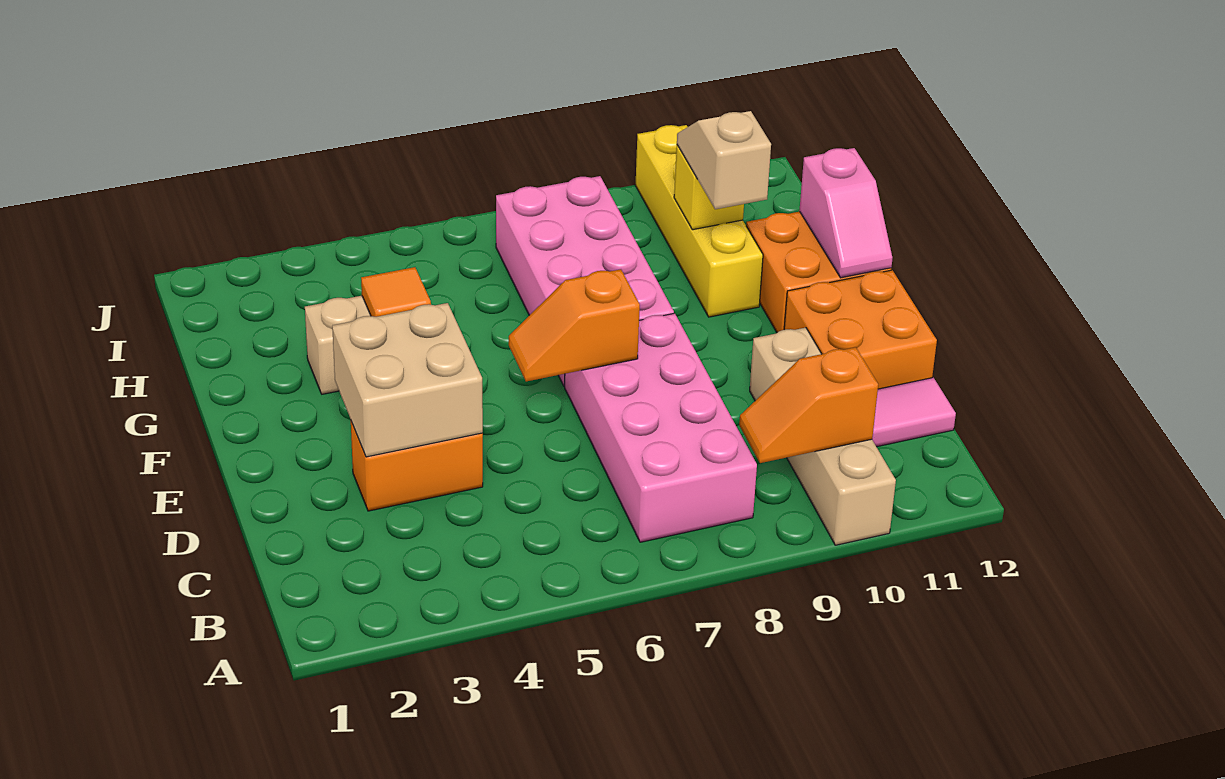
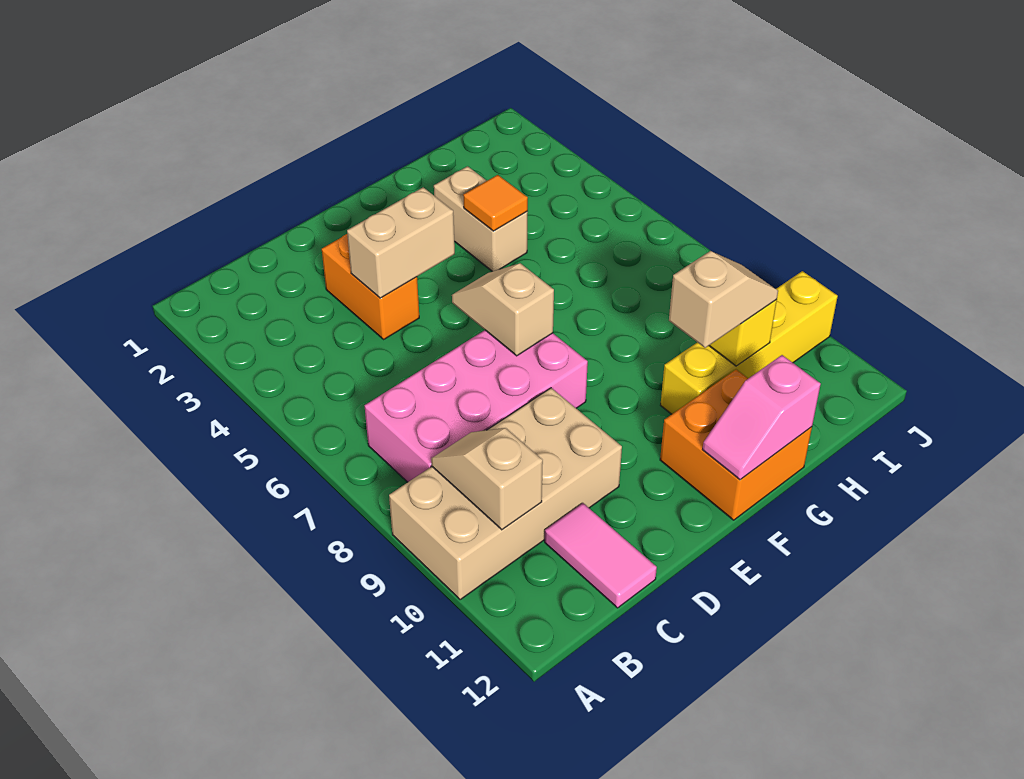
tan brick A10:D10 level 1 -> tan brick A9:D10 level 1
orange slope B9:B10 level 2 top 10 -> tan slope B9:B10 level 2 top 10
tan brick D3:E4 level 2 -> tan brick D4:E4 level 2
orange brick D11:E12 level 1 -> none
orange slope E6:E7 level 2 top 7 -> tan slope E6:E7 level 2 top 7
pink brick F7:I8 level 1 -> none

